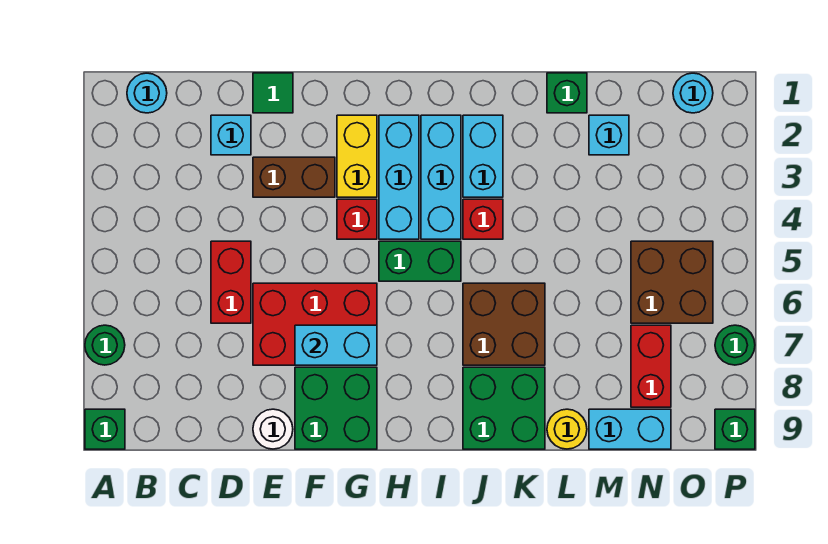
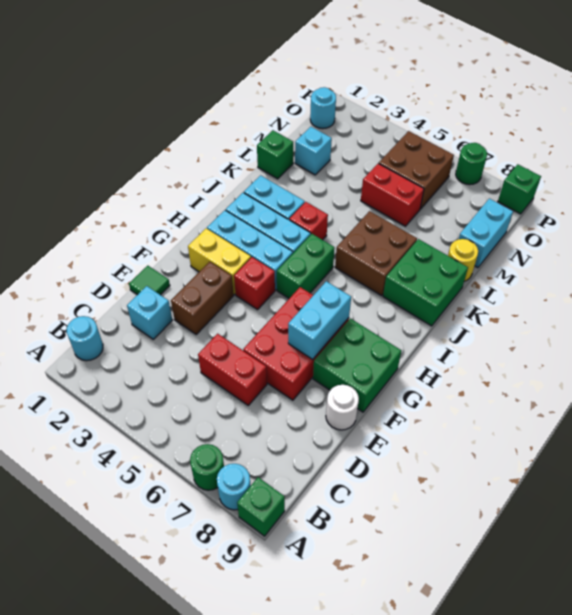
none -> cyan round brick A8 level 1
red brick N7:N8 level 1 -> red brick M5:M6 level 1

